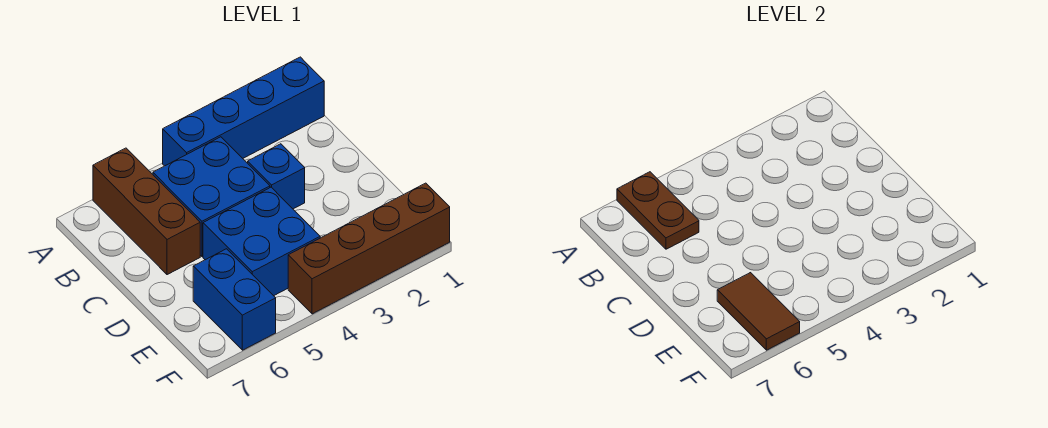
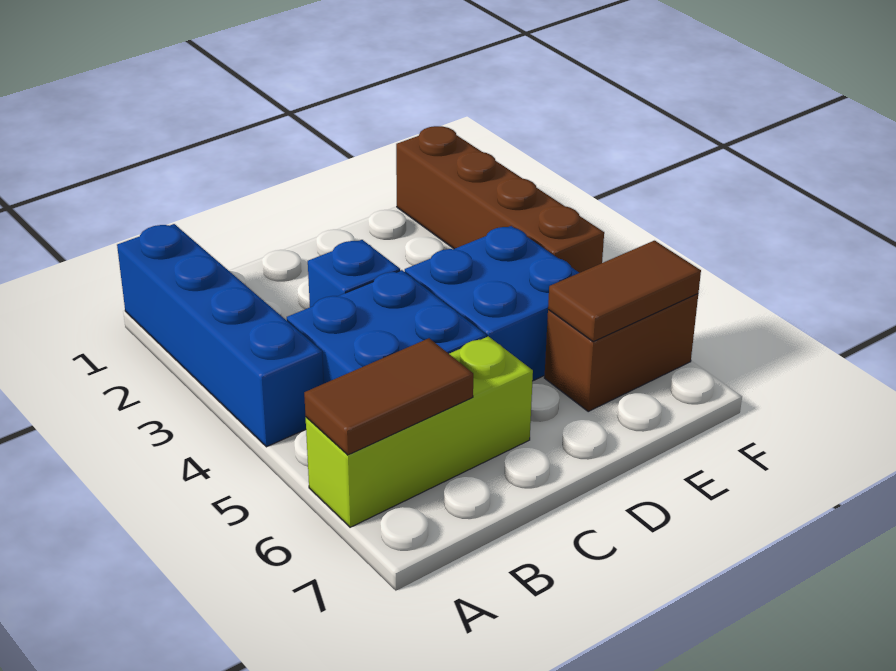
brown brick A6:C6 level 1 -> lime brick A6:C6 level 1
brown plate A6:B6 level 2 -> brown tile A6:B6 level 2
blue brick E6:F6 level 1 -> brown brick E6:F6 level 1

